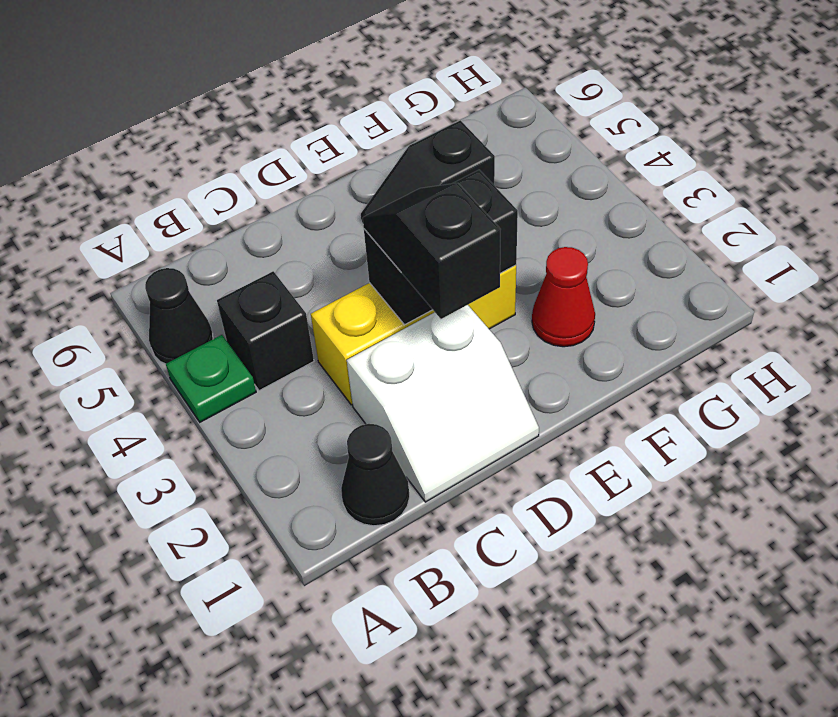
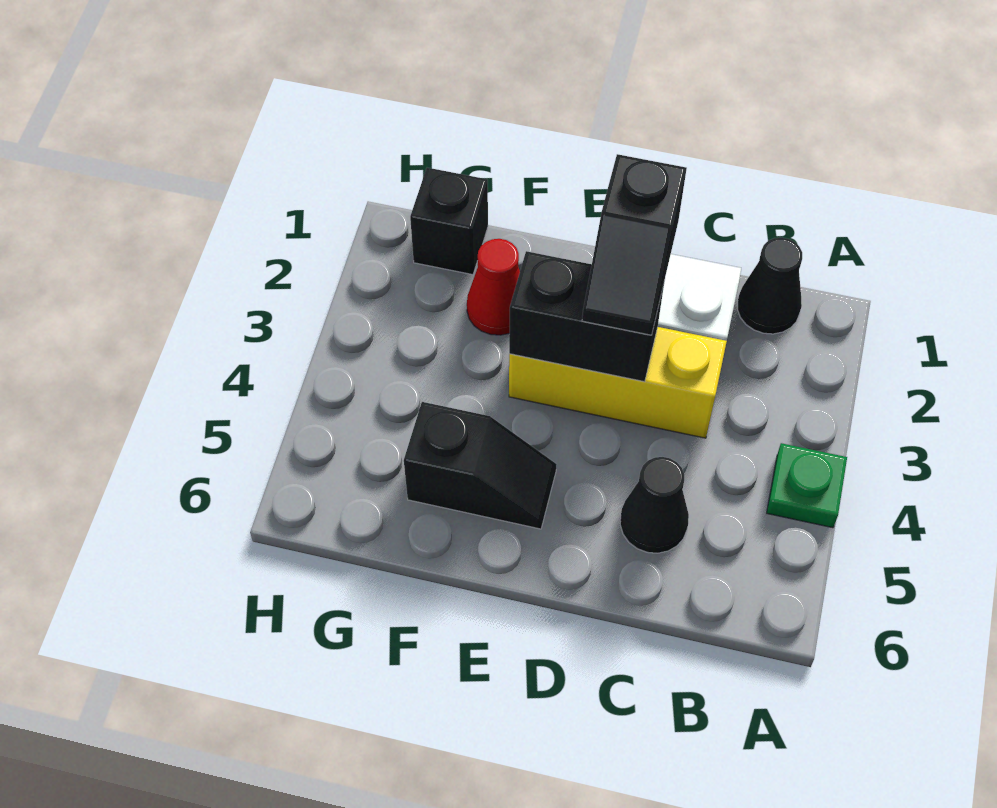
black cone A5 level 1 -> black cone C5 level 1
black brick B4 level 1 -> black brick G1 level 1

